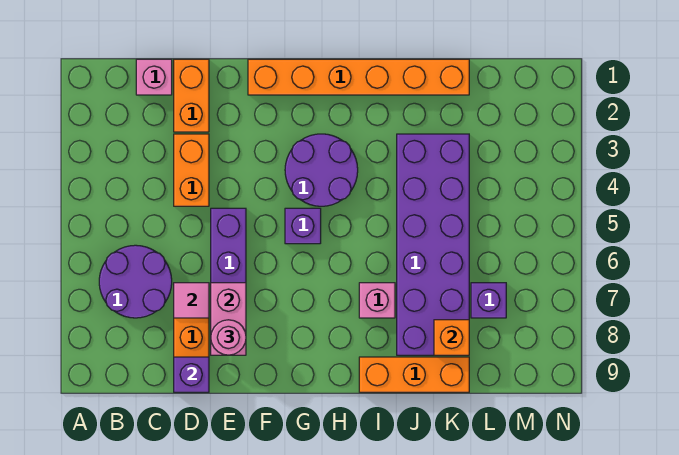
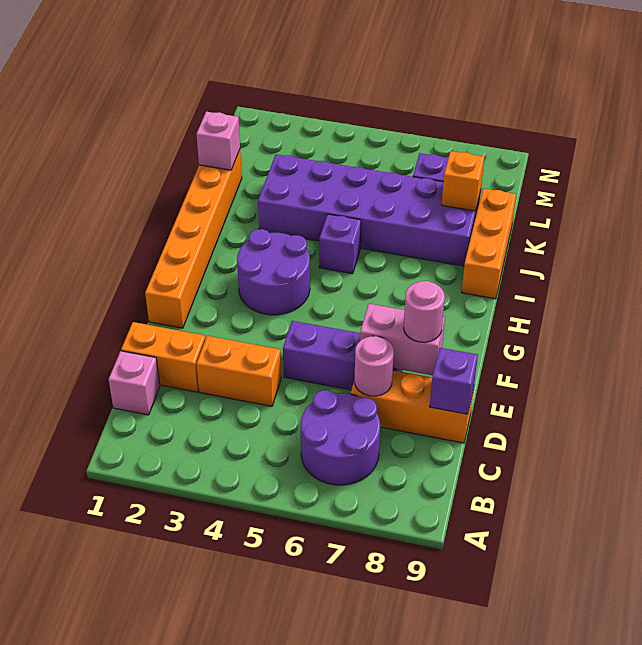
pink tile D7 level 2 -> pink round brick D7 level 2
purple brick G5 level 1 -> purple brick I5 level 1
pink brick I7 level 1 -> pink brick K1 level 2

